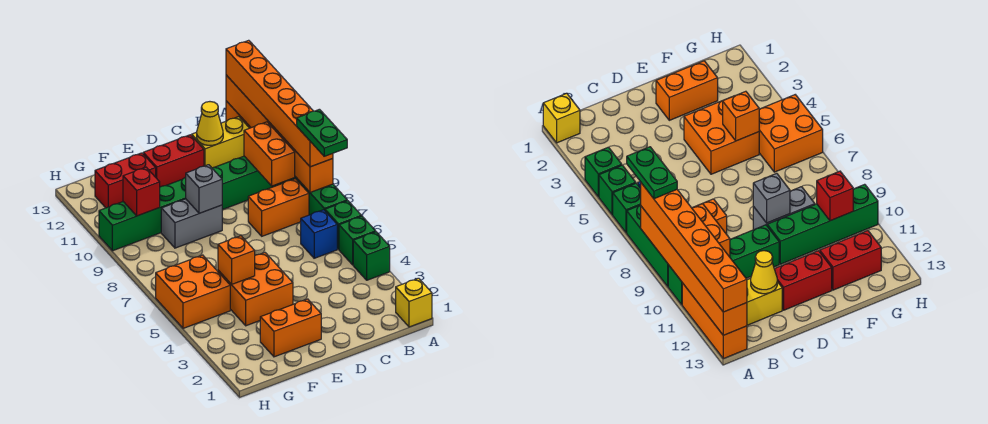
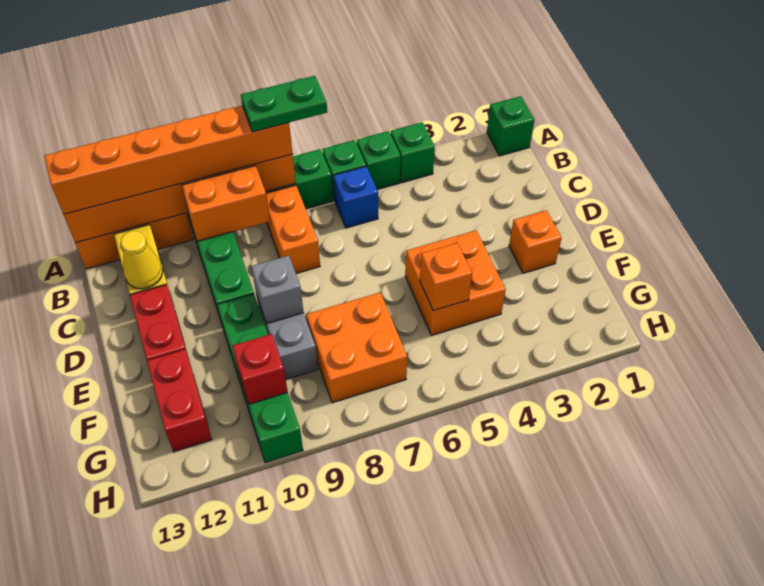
yellow brick A1 level 1 -> green brick A1 level 1
orange brick E2:F2 level 1 -> orange brick E2 level 1
orange brick G5:H6 level 1 -> orange brick F7:G8 level 1

